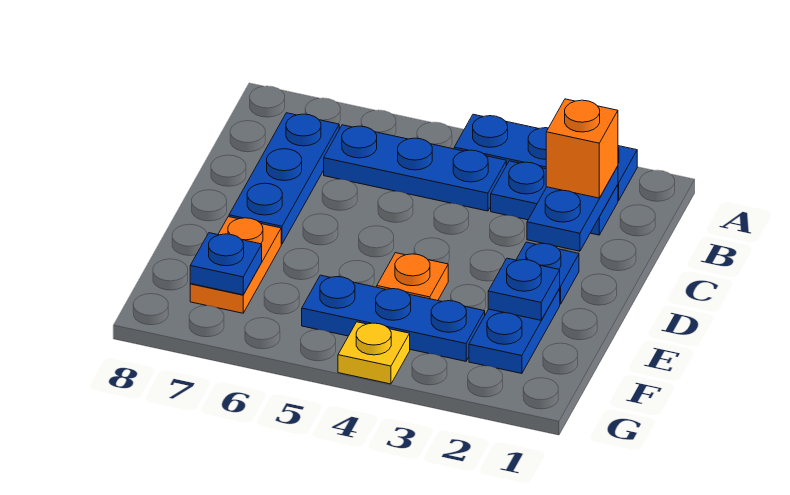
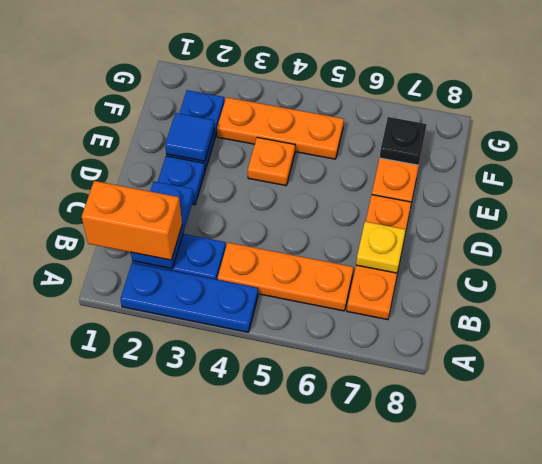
orange brick B2 level 3 -> orange brick B1:B2 level 3
blue plate B4:B6 level 1 -> orange plate B4:B6 level 1
blue plate B7:D7 level 1 -> orange plate B7:D7 level 1
blue plate E2 level 2 -> blue tile E2 level 2
blue plate F3:F5 level 1 -> orange plate F3:F5 level 1
blue plate F7 level 2 -> black plate F7 level 2
yellow plate G4 level 1 -> yellow plate C7 level 2

